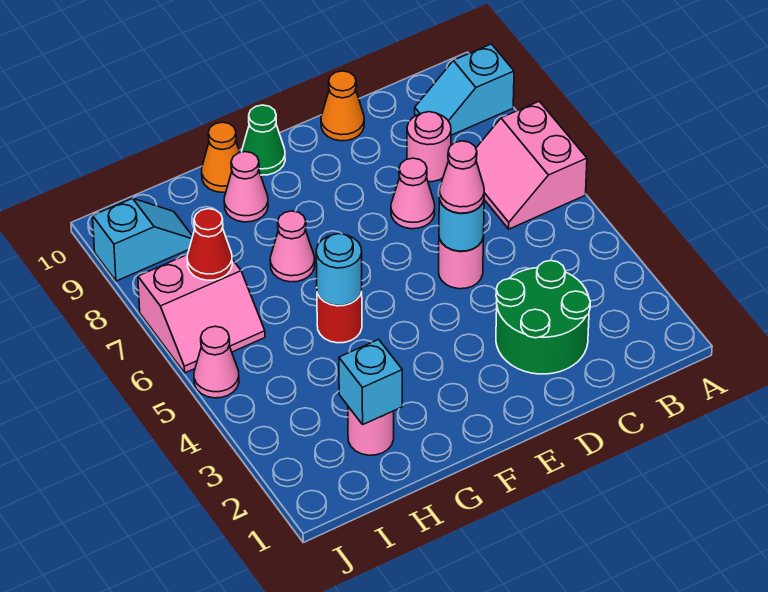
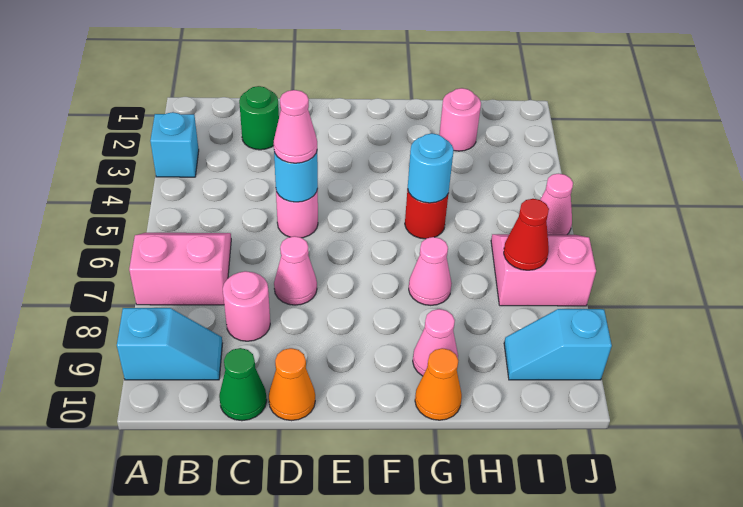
pink slope A6:B7 level 1 top A -> pink slope A6:B7 level 1 top 7
green round brick C2:D3 level 1 -> green round brick C2 level 1
green cone F10 level 1 -> green cone C10 level 1
cyan brick H2 level 2 -> cyan brick A3 level 1

